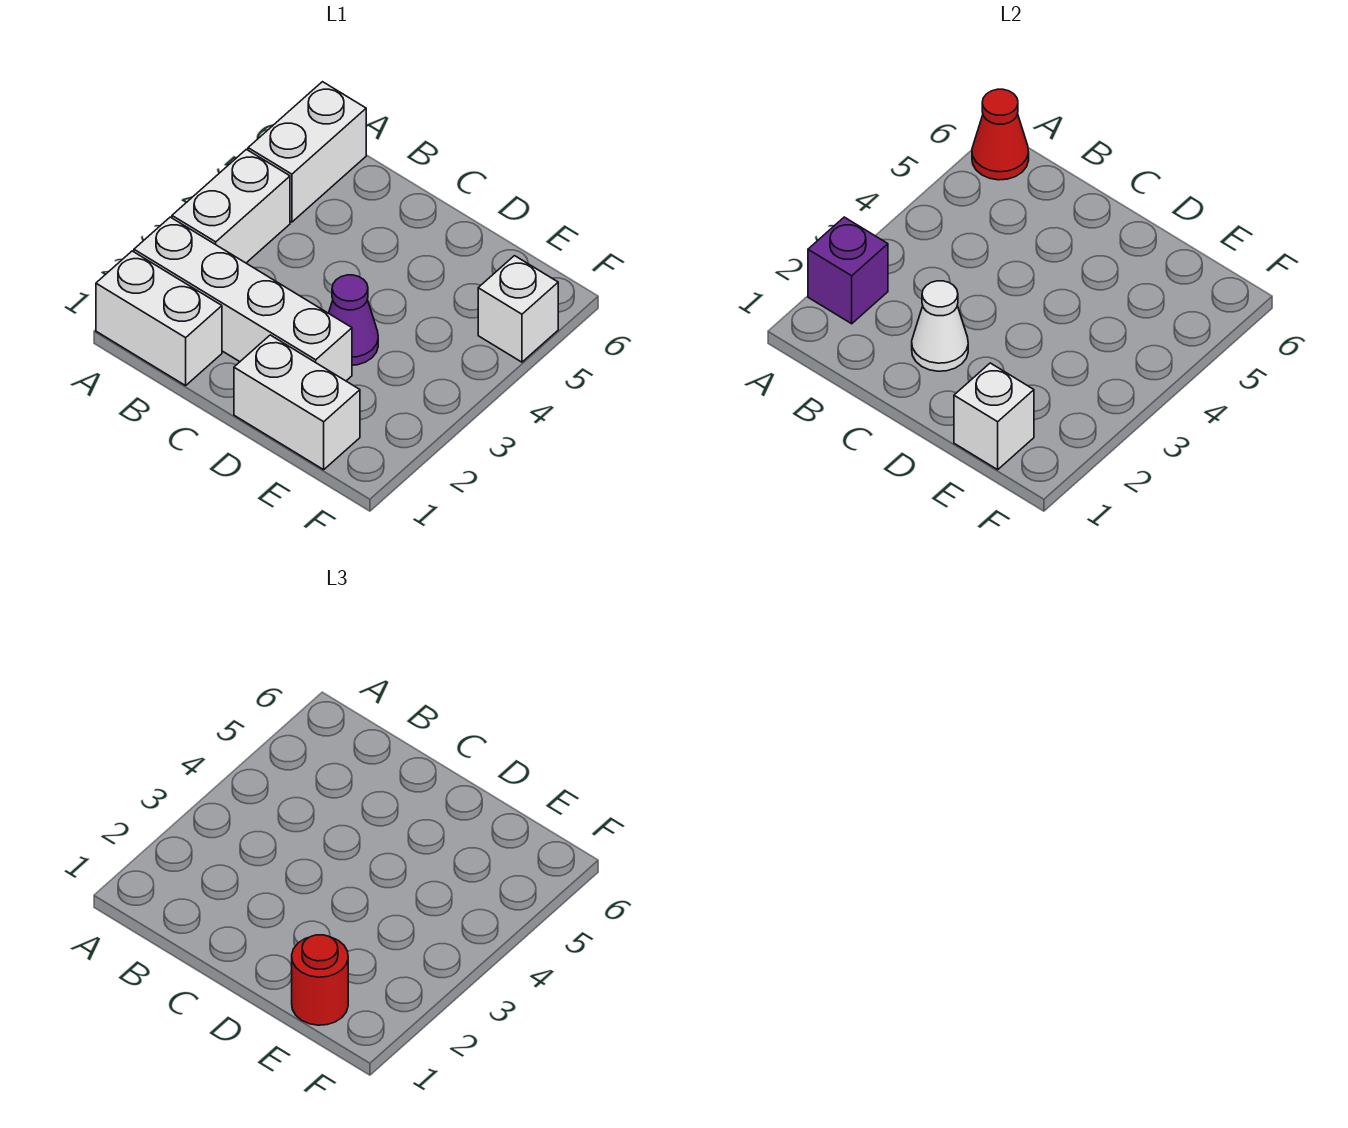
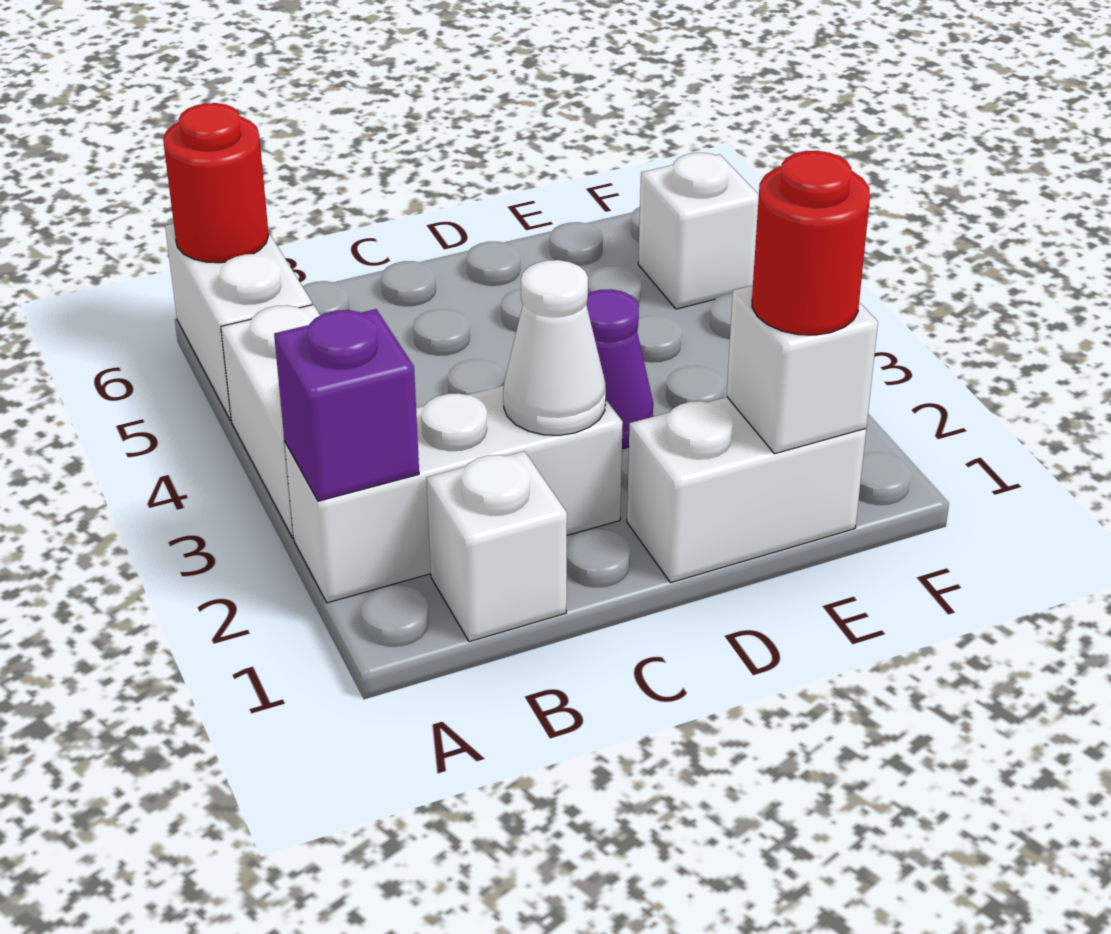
white brick A1:B1 level 1 -> white brick B1 level 1
white brick A2:D2 level 1 -> white brick A2:C2 level 1
red cone A6 level 2 -> red round brick A6 level 2

